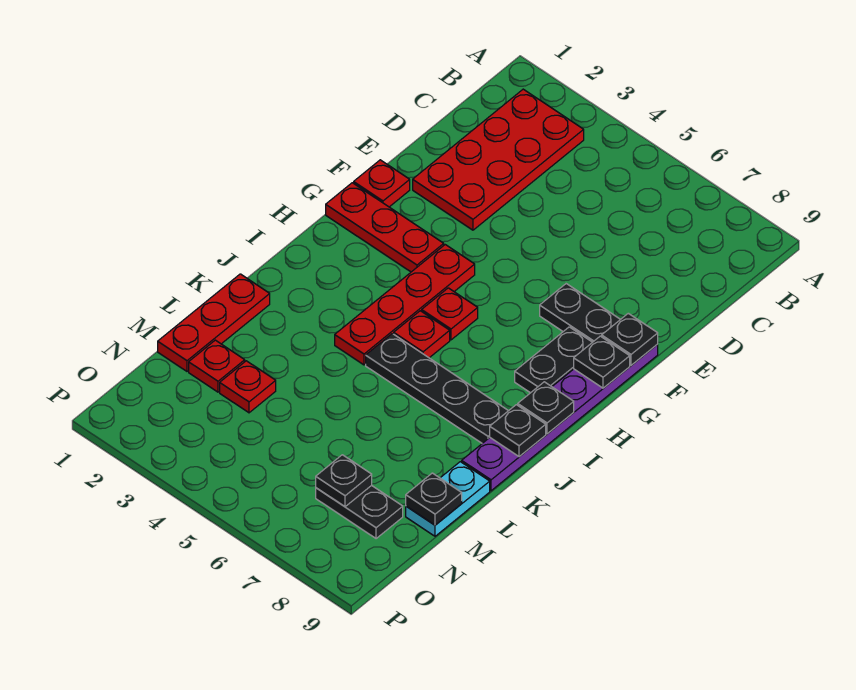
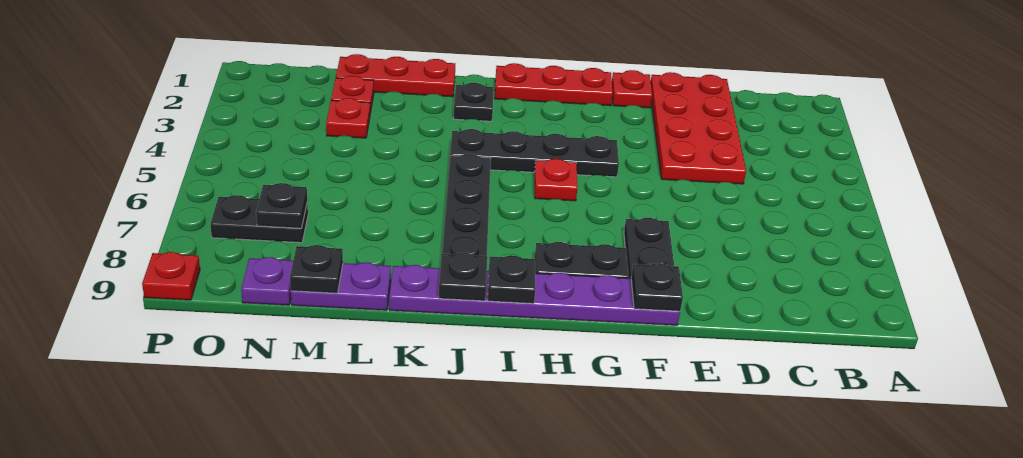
red plate B2:E3 level 1 -> red plate D1:E4 level 1
red plate G1:G3 level 1 -> red plate G1:I1 level 1
red plate G4:J4 level 1 -> black plate G4:J4 level 1
black plate G9 level 2 -> black plate J2 level 1
red plate I5 level 1 -> red plate P9 level 1
cyan plate L9:M9 level 1 -> purple plate L9:M9 level 1
black plate N7:N8 level 1 -> black plate N7:O7 level 1
none -> purple plate N9 level 1

